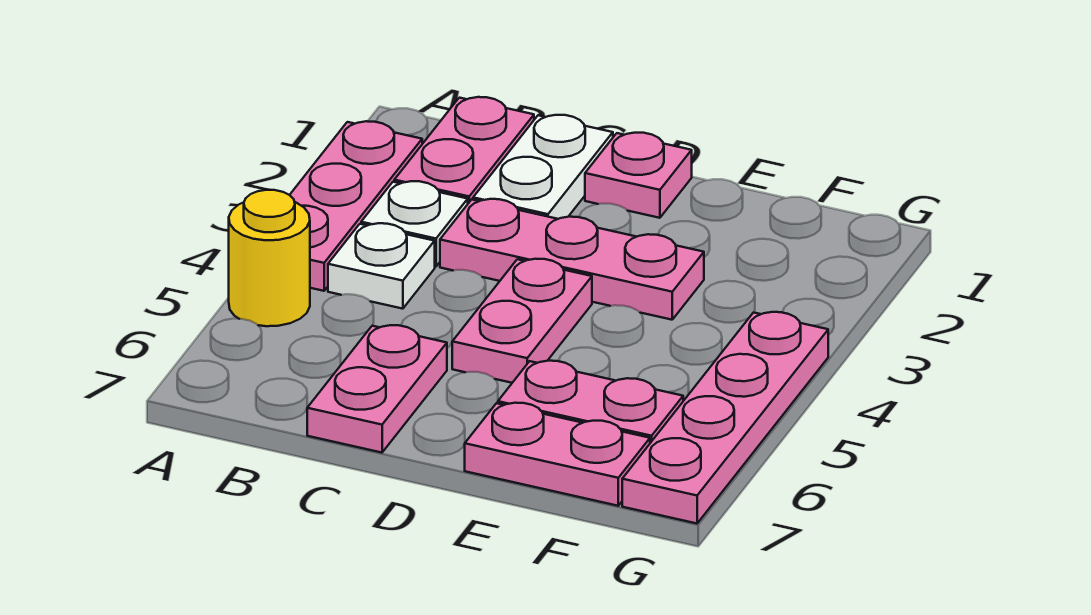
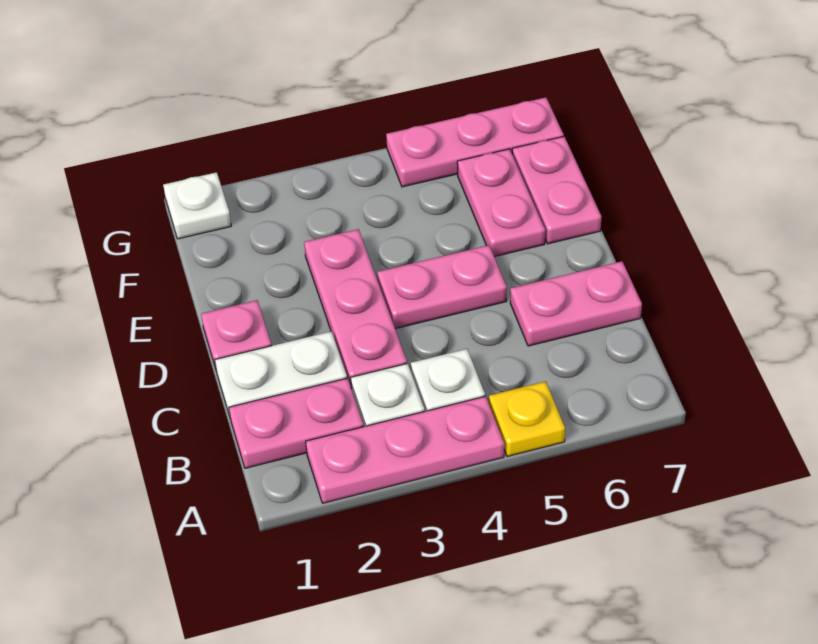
yellow round brick A5 level 1 -> yellow plate A5 level 1
none -> white plate G1 level 1
pink plate G4:G7 level 1 -> pink plate G5:G7 level 1

